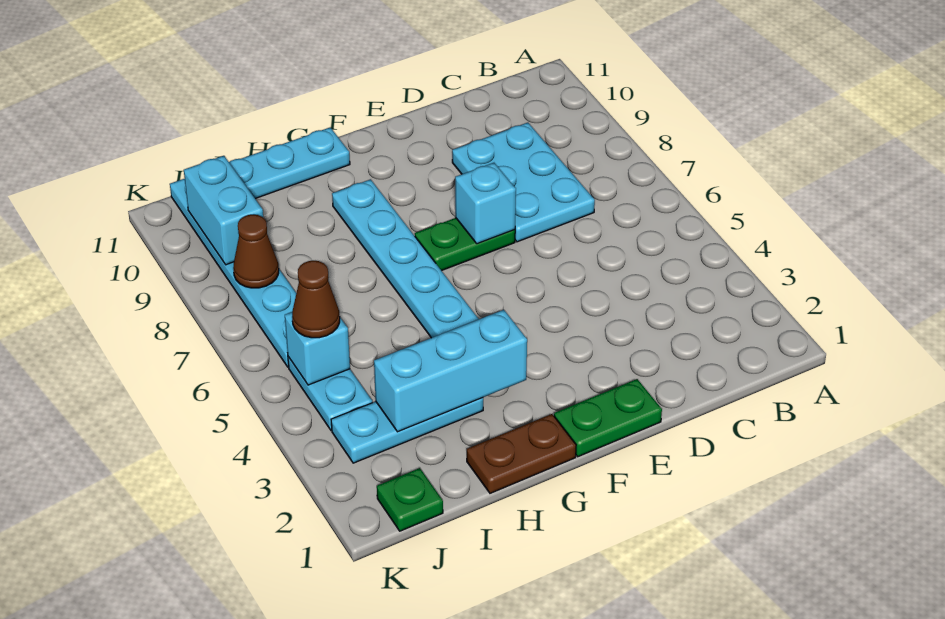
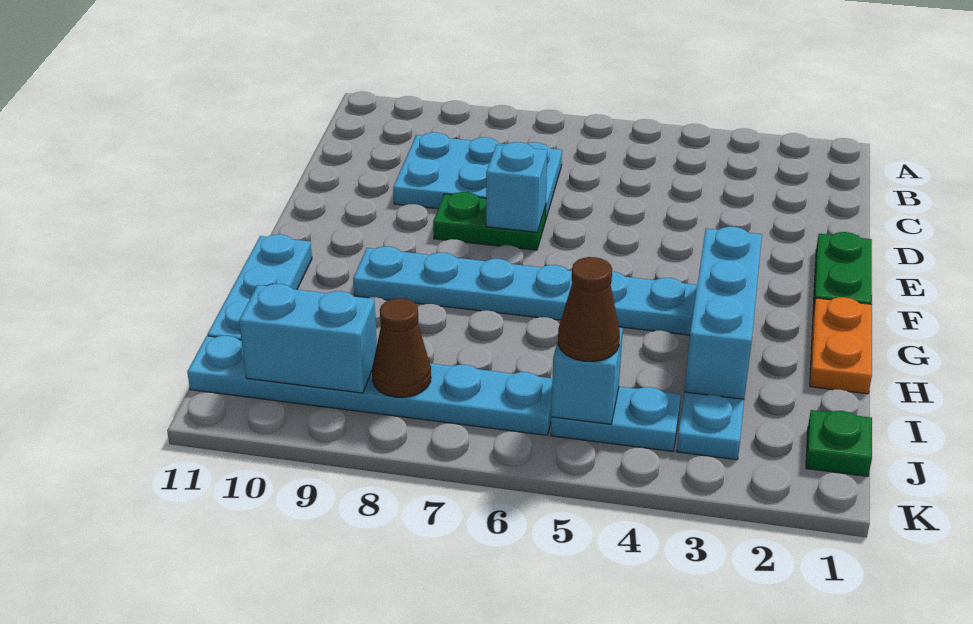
green plate E7:F7 level 1 -> green plate E7:E8 level 1
brown plate G1:H1 level 1 -> orange plate G1:H1 level 1

